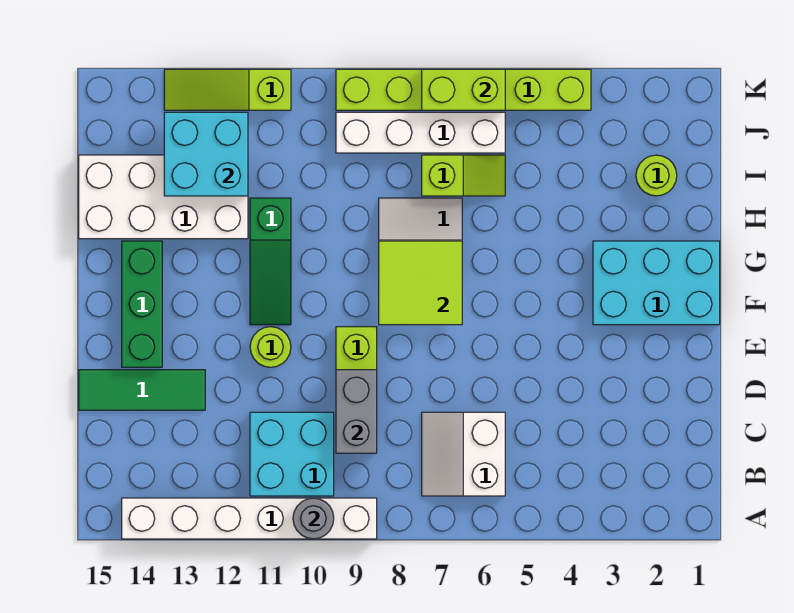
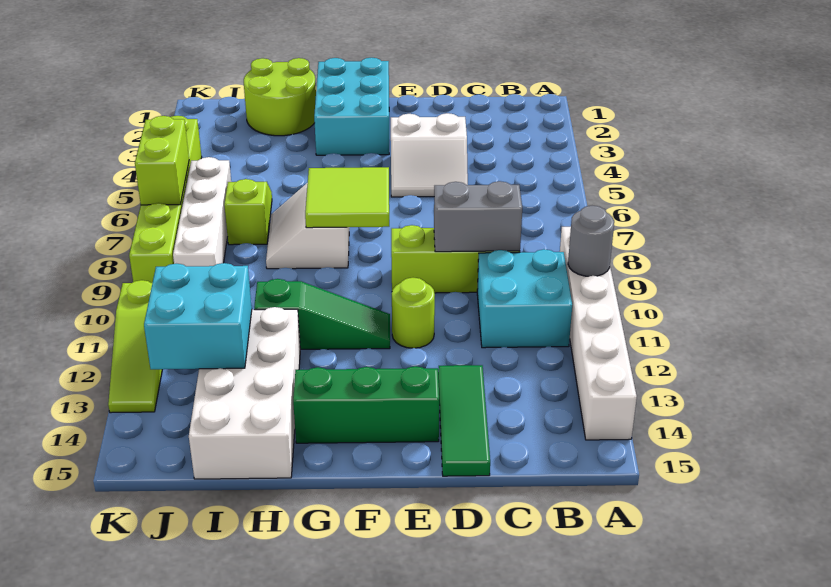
white slope B6:C7 level 1 top 6 -> white slope D4:E5 level 1 top 4
lime round brick I2 level 1 -> lime round brick H1:I2 level 1

